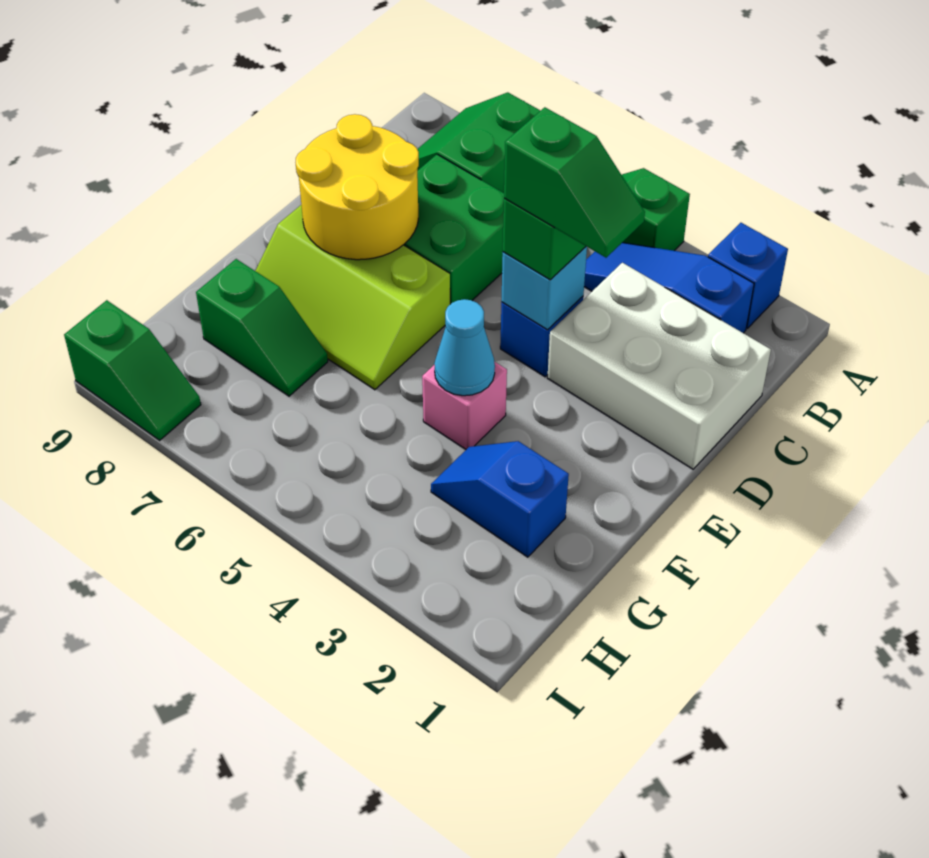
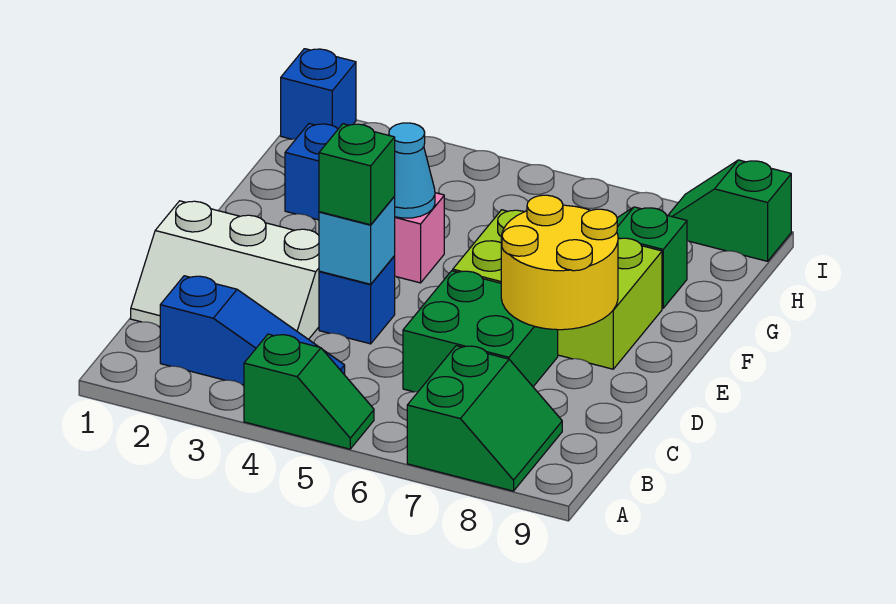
blue brick A2 level 1 -> blue brick I1 level 1
white brick C1:D3 level 1 -> white slope C1:D3 level 1 top D
green slope D3:D4 level 4 top 4 -> none
lime slope E6:F8 level 1 top E -> lime brick E6:F8 level 1

